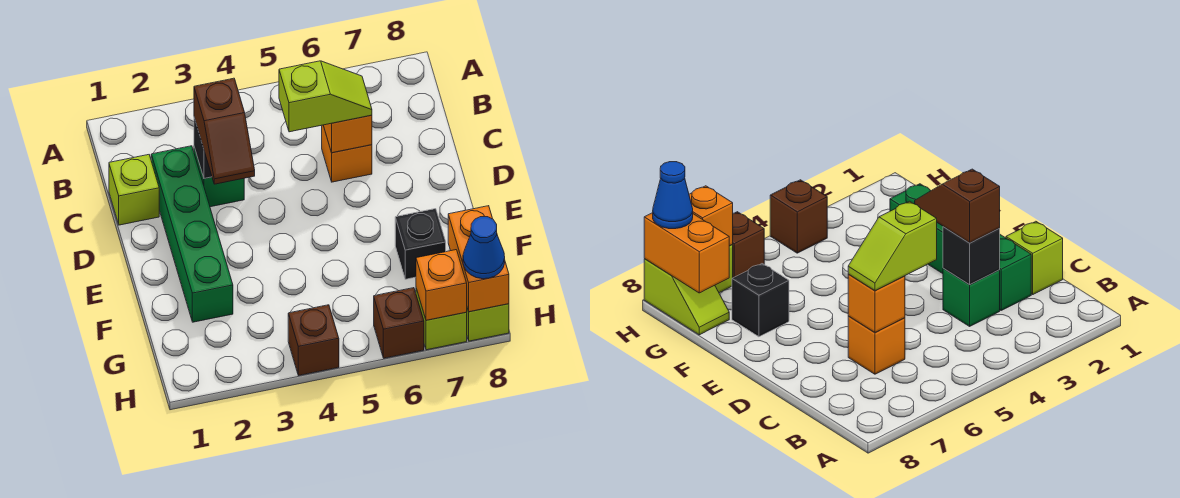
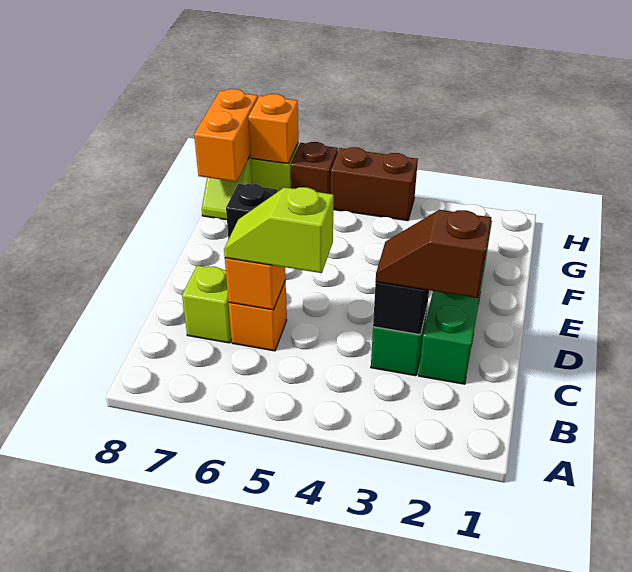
lime brick C1 level 1 -> lime brick C7 level 1
brown slope C3:D3 level 3 top C -> brown slope C2:C3 level 3 top 2
brown brick H4 level 1 -> brown brick H4:H5 level 1
blue cone H8 level 3 -> none

